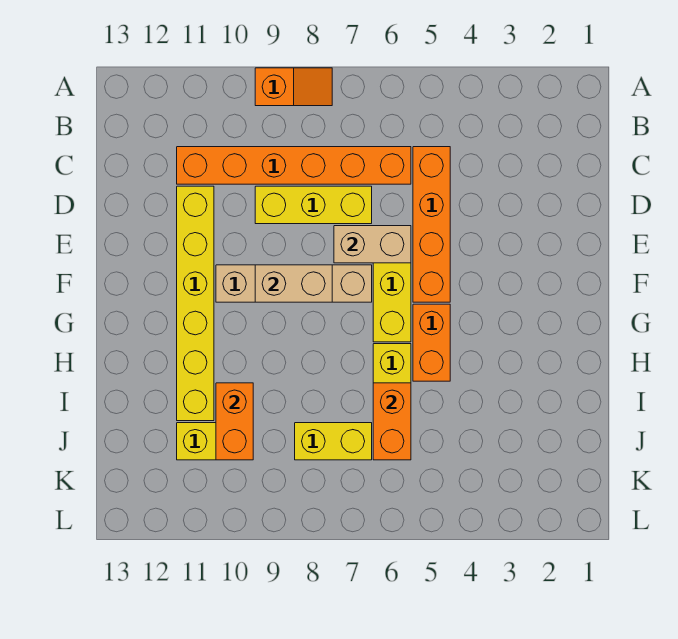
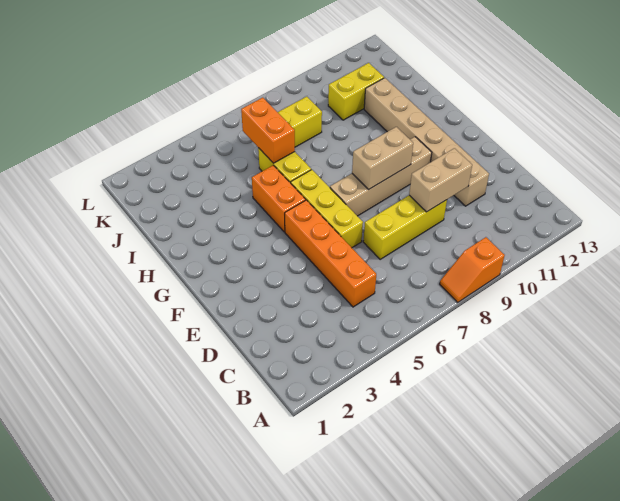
orange brick C6:C11 level 1 -> none
yellow brick D11:I11 level 1 -> tan brick D11:I11 level 1
tan brick E6:E7 level 2 -> tan brick D9:D10 level 2
orange brick I10:J10 level 2 -> none

